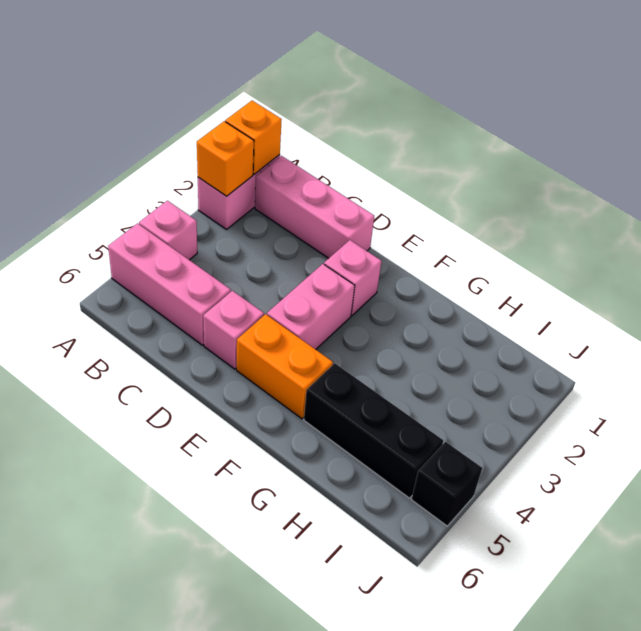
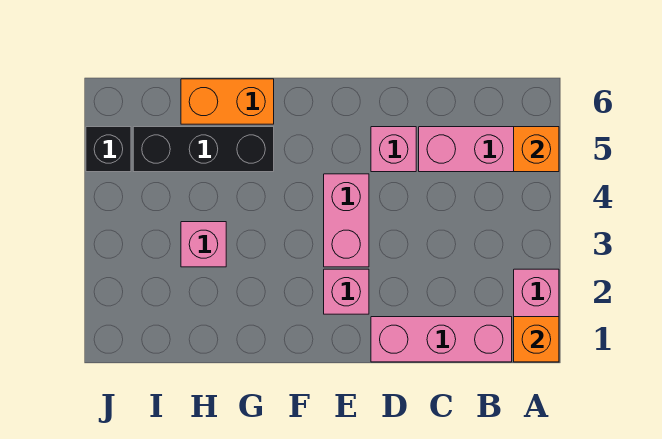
orange brick A2 level 2 -> orange brick A5 level 2
pink brick A4 level 1 -> pink brick H3 level 1
orange brick E5:F5 level 1 -> orange brick G6:H6 level 1

